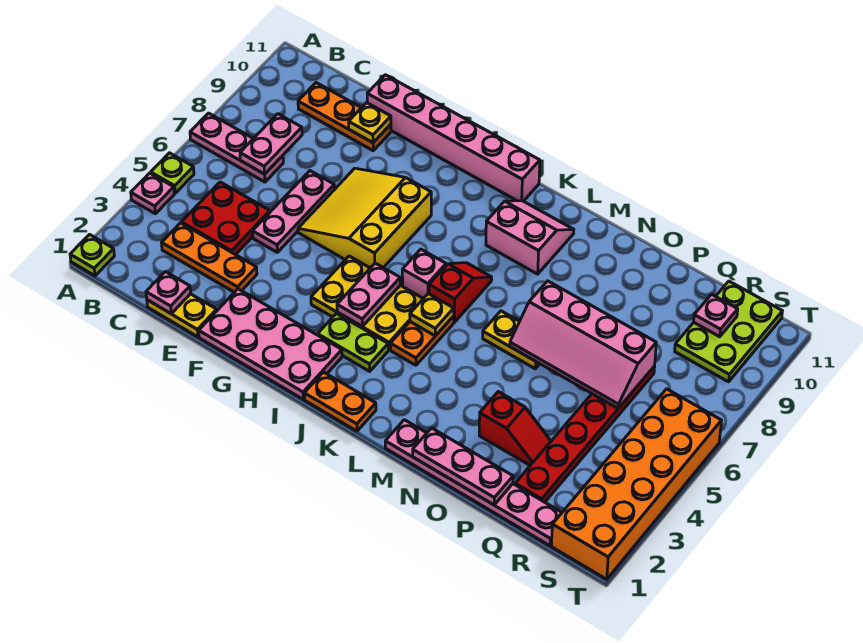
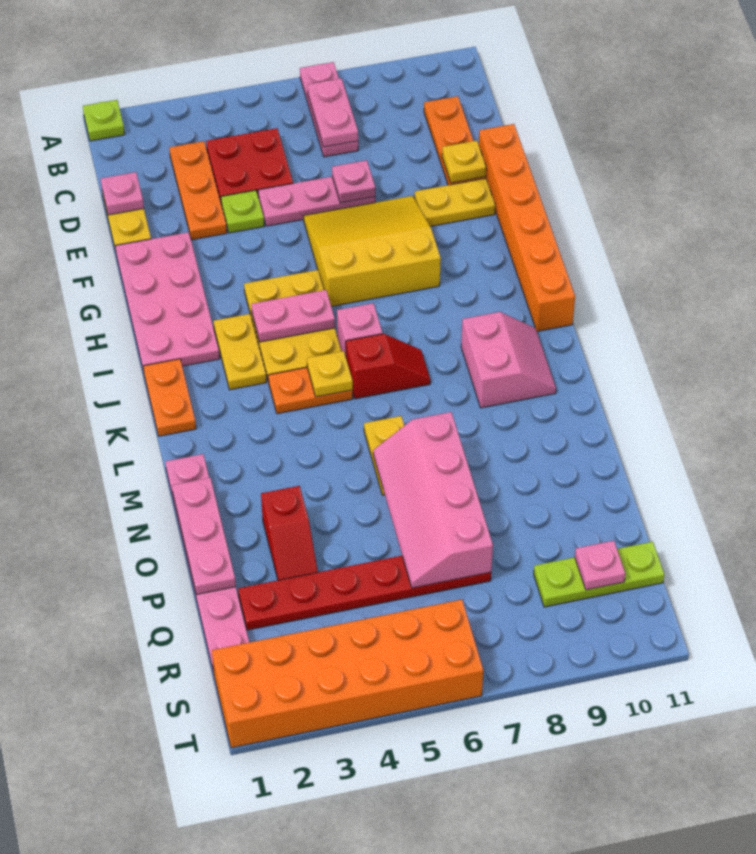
pink plate A4 level 1 -> pink plate E7 level 2
lime plate A5 level 1 -> lime plate E4 level 1
pink plate C7:C8 level 2 -> pink plate B7:C7 level 2
pink brick E11:J11 level 1 -> orange brick E11:J11 level 1
none -> yellow plate F9:F10 level 1
lime plate I3:J3 level 1 -> yellow plate I3:J3 level 1
lime plate R9:S11 level 1 -> lime plate R9:R11 level 1

